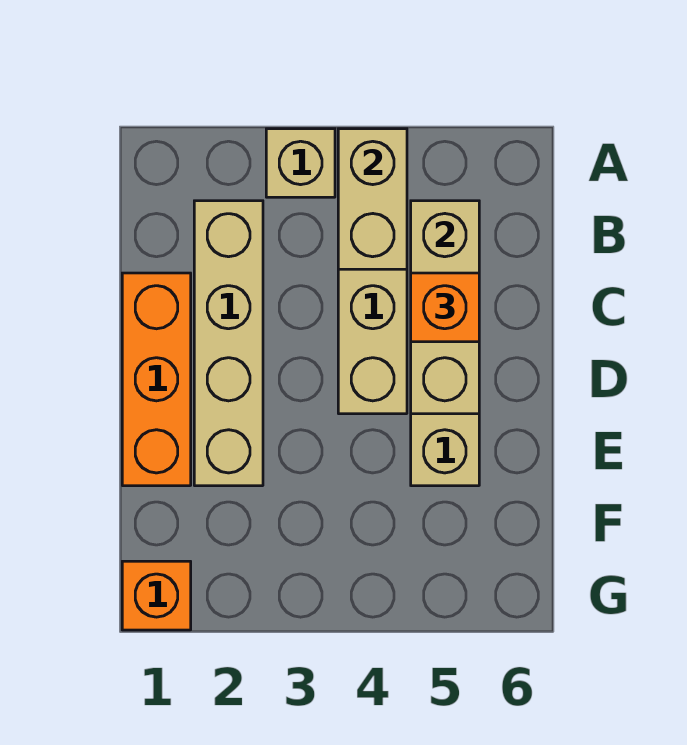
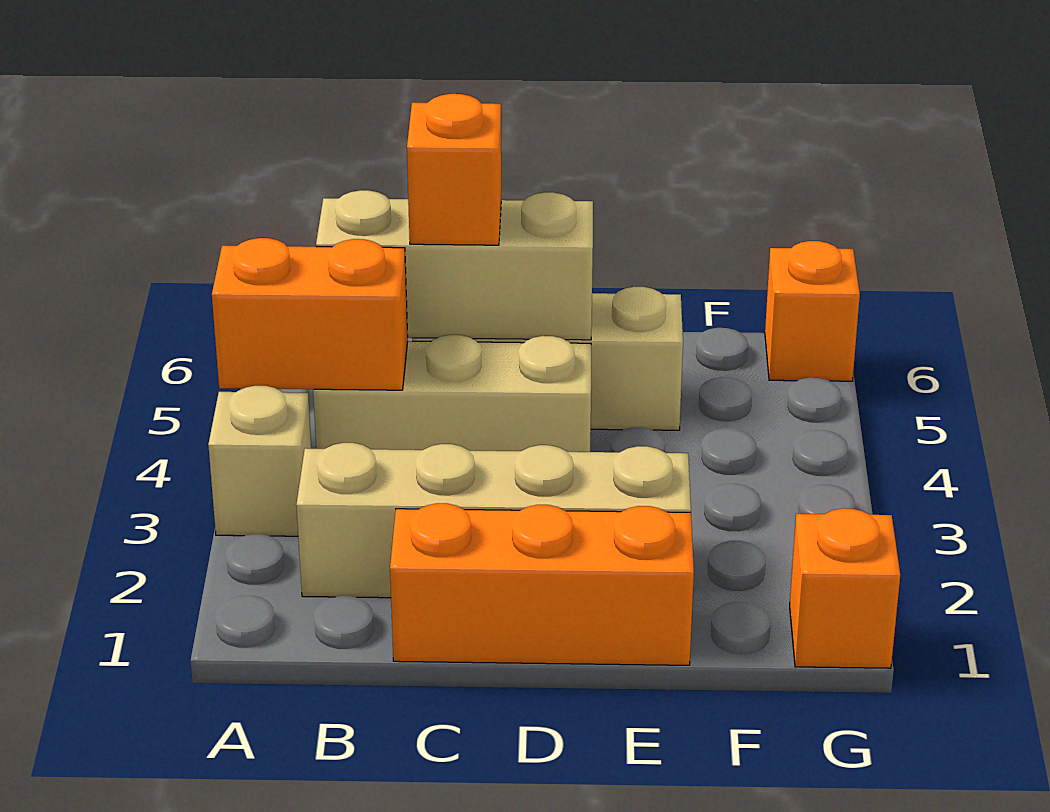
tan brick A4:B4 level 2 -> orange brick A4:B4 level 2
none -> orange brick G6 level 1

